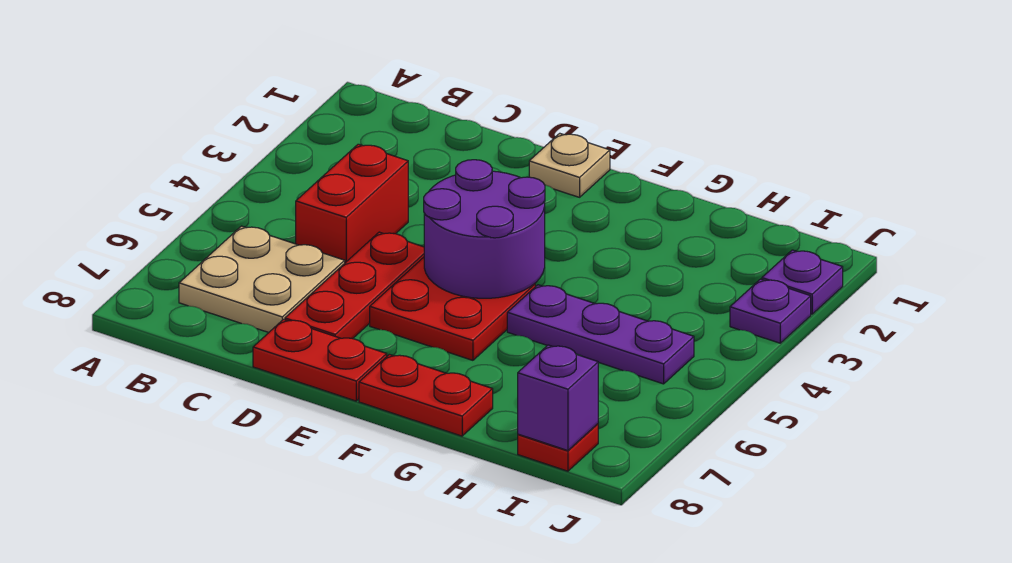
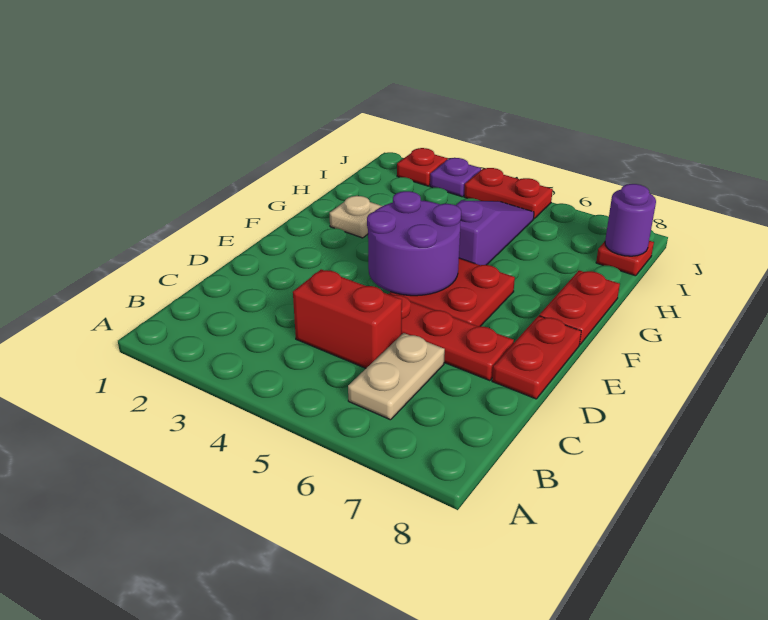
tan plate B6:C7 level 1 -> tan plate B6:C6 level 1
tan plate E1 level 1 -> tan plate G2 level 1
purple plate G5:I5 level 1 -> purple slope G5:I5 level 1 top G
purple brick I8 level 2 -> purple round brick I8 level 2
purple plate J2 level 1 -> red plate J2 level 1
none -> red plate J4:J5 level 1

